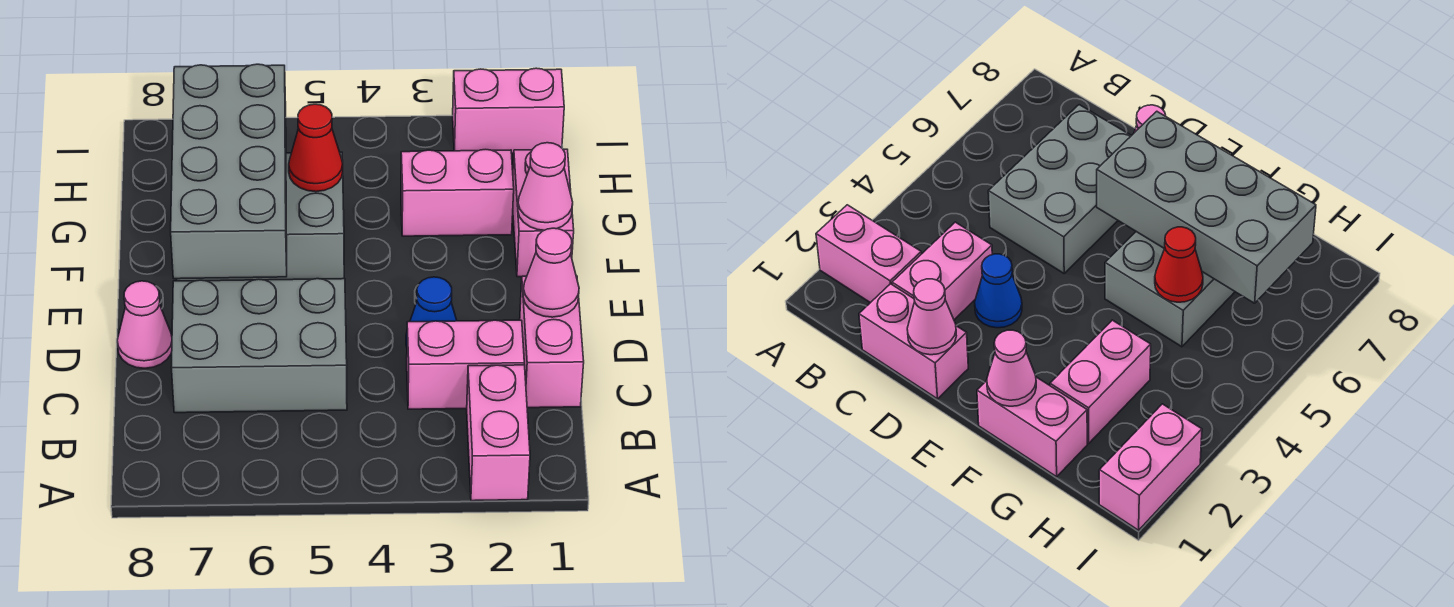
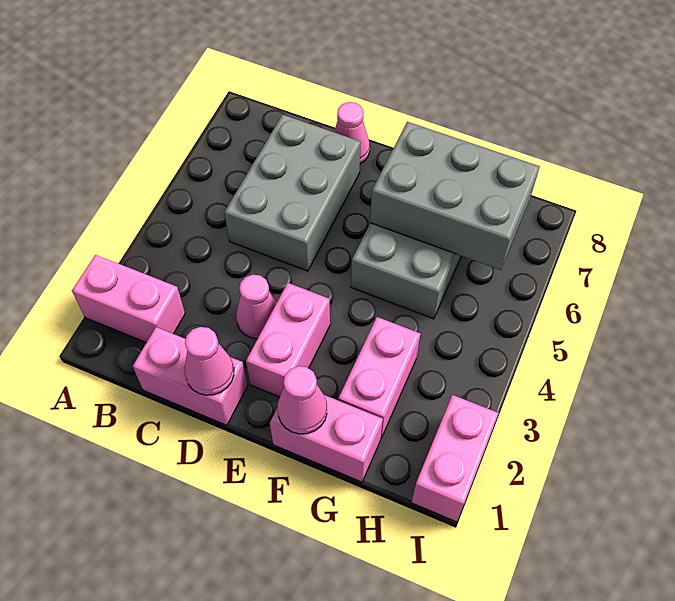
pink brick C2:C3 level 1 -> pink brick E2:E3 level 1
blue cone D3 level 1 -> pink cone D3 level 1
grey brick E6:H7 level 2 -> grey brick F6:H7 level 2
red cone G5 level 2 -> none

